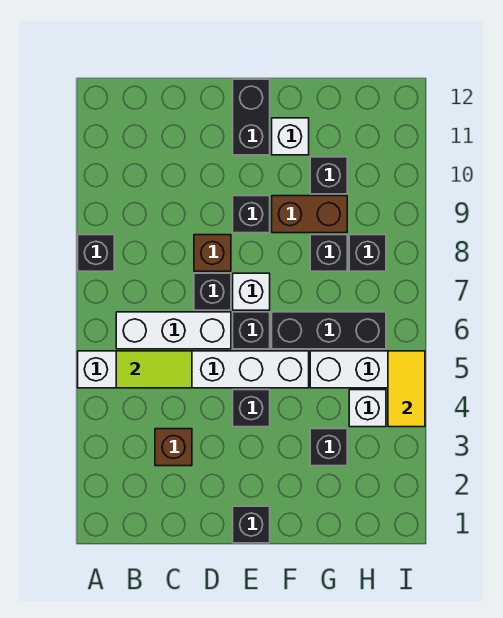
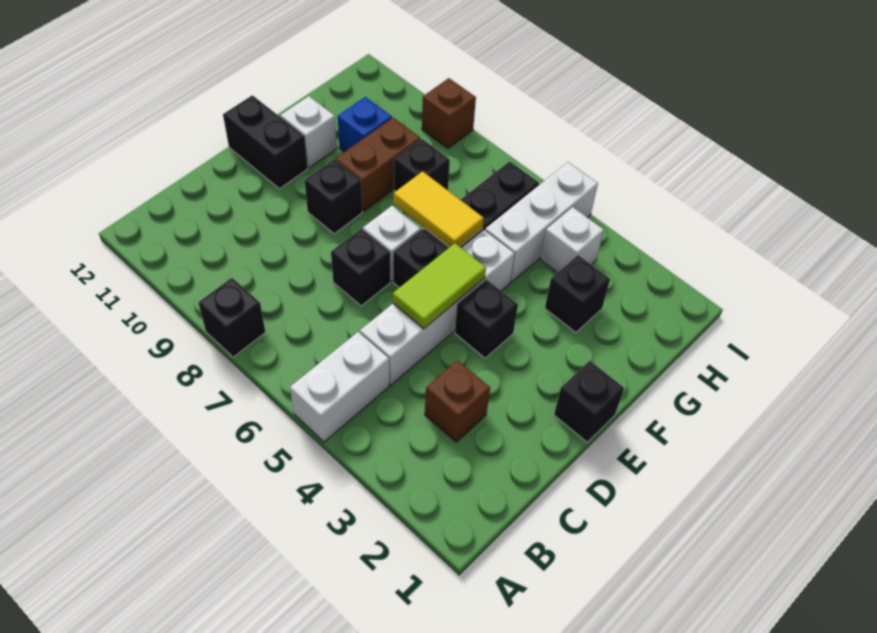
lime tile B5:C5 level 2 -> lime tile D5:E5 level 2
white brick B6:D6 level 1 -> none
brown brick D8 level 1 -> brown brick I9 level 1
black brick G10 level 1 -> blue brick G10 level 1
black brick H8 level 1 -> none
yellow tile I4:I5 level 2 -> yellow tile F6:F7 level 2

